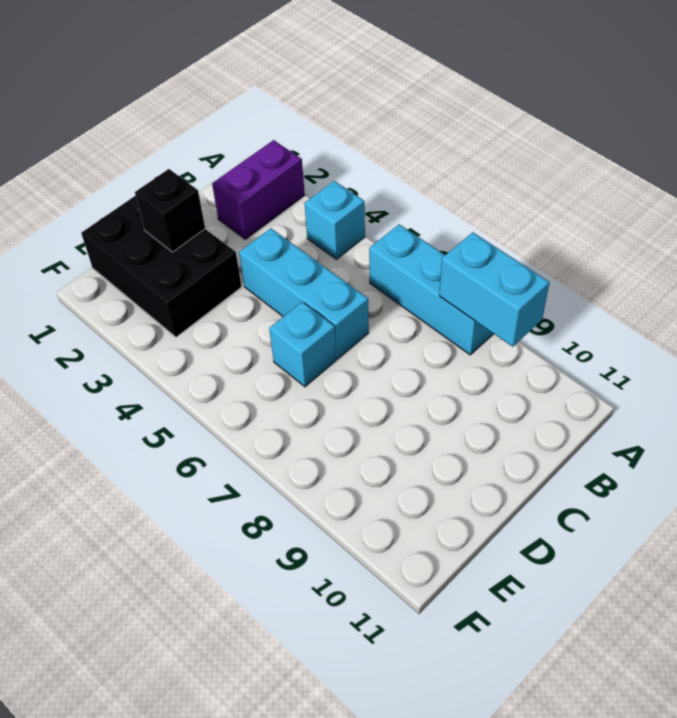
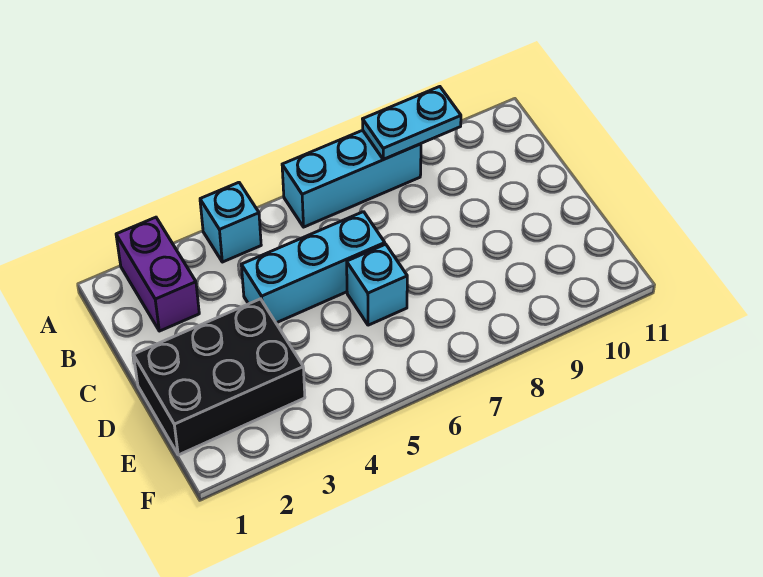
cyan brick A8:A9 level 2 -> cyan plate A8:A9 level 2
black brick D2 level 2 -> none

